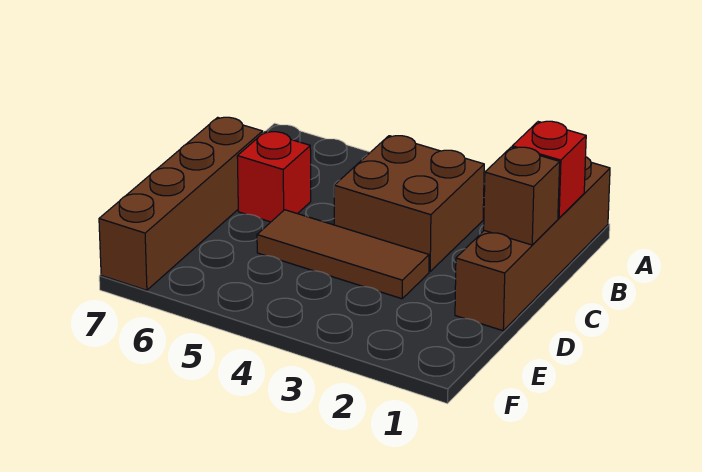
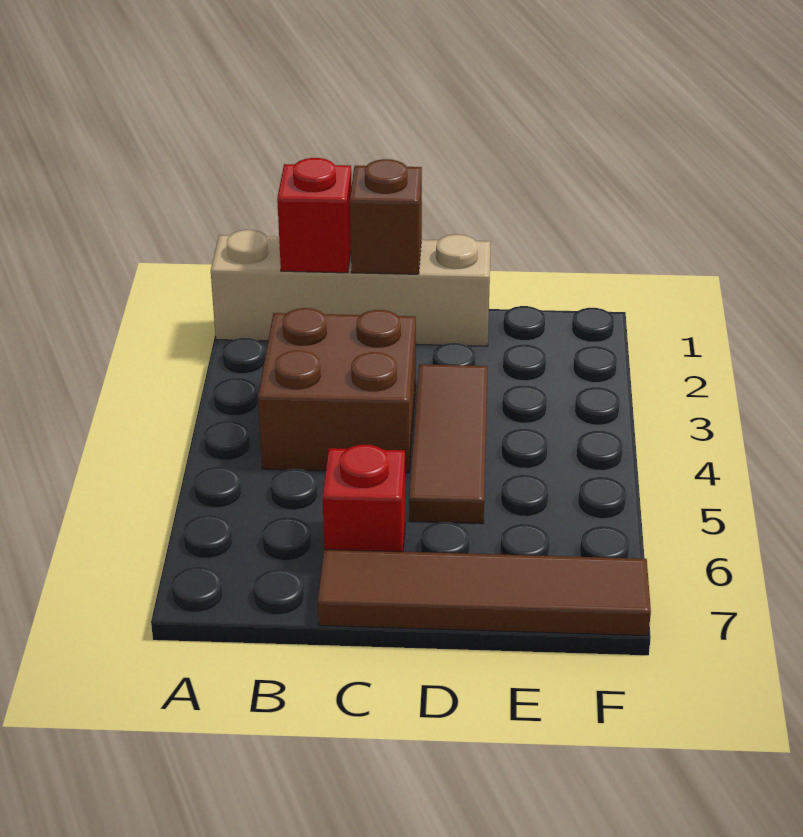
brown brick A1:D1 level 1 -> tan brick A1:D1 level 1
brown brick C7:F7 level 1 -> brown tile C7:F7 level 1

